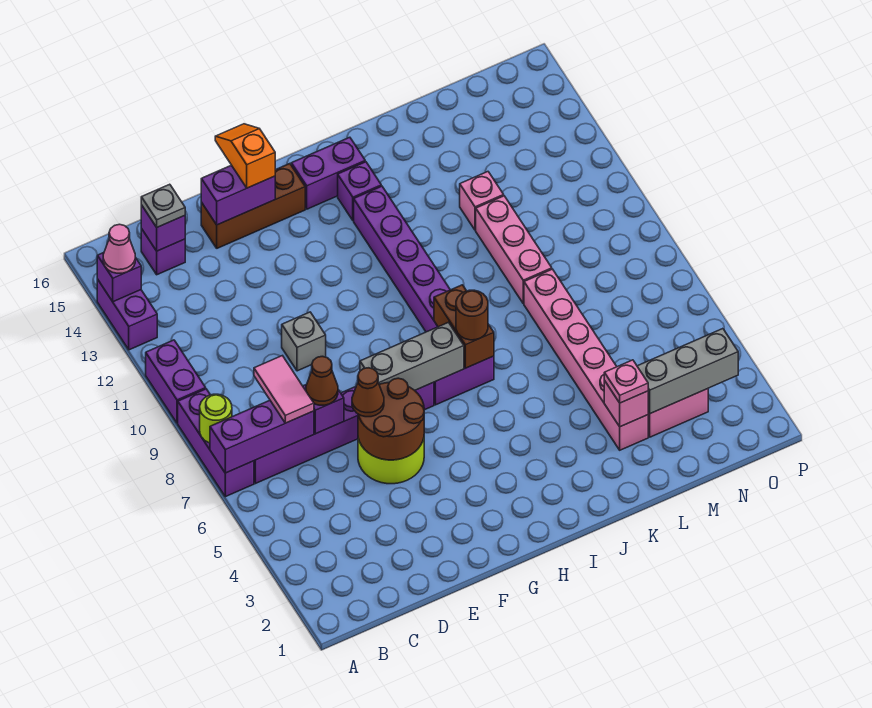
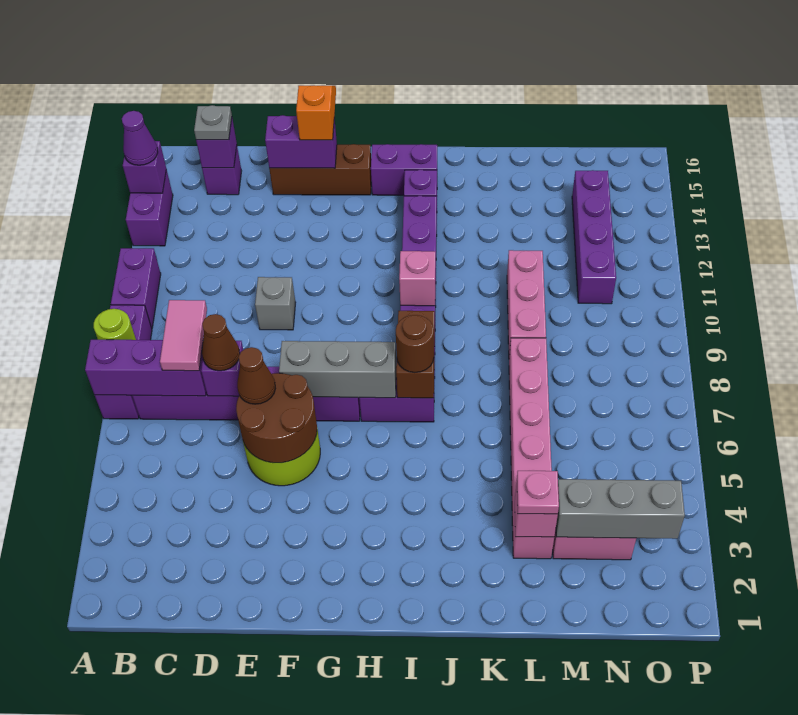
pink cone A14 level 3 -> purple cone A14 level 3
pink brick L12 level 1 -> pink brick I10 level 2
none -> purple brick N11:N14 level 1

